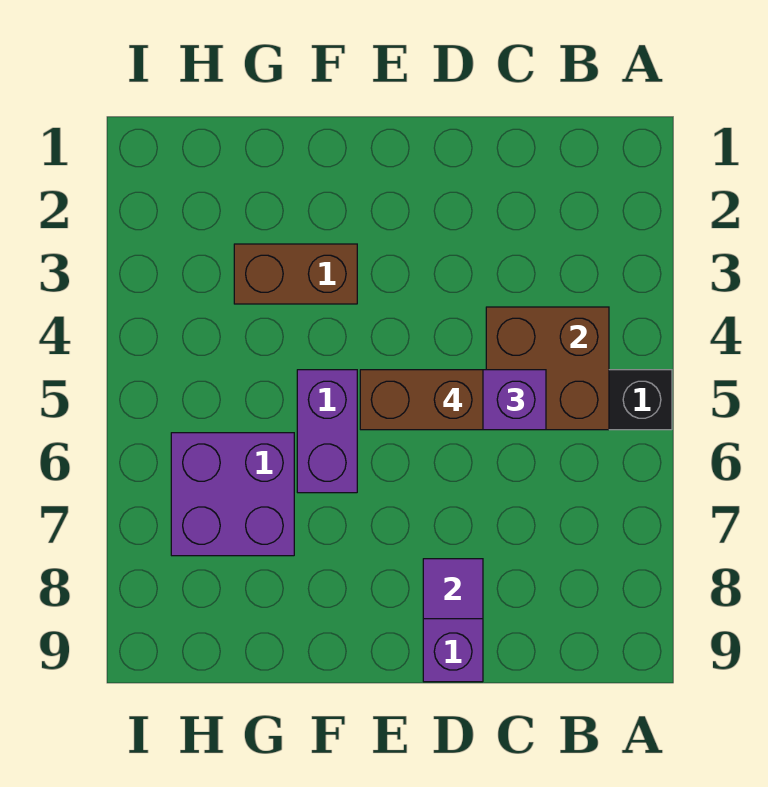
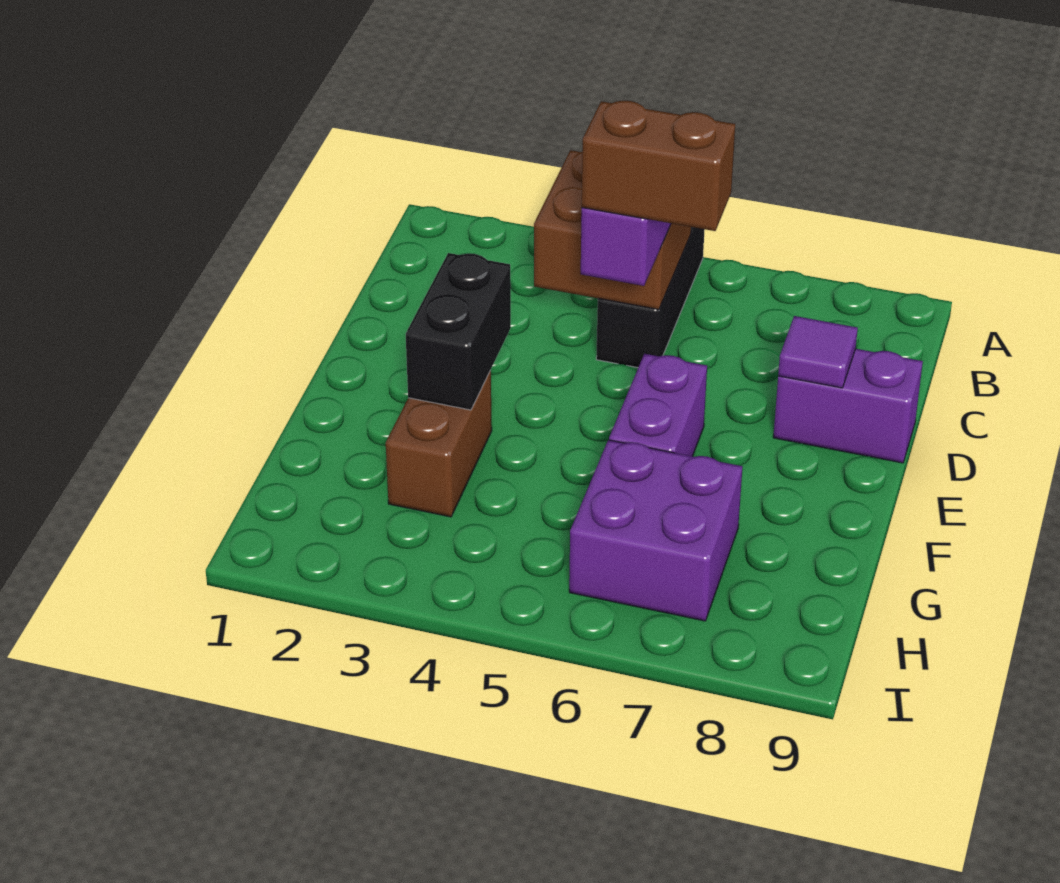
brown brick D5:E5 level 4 -> brown brick D5:D6 level 4
none -> black brick E3:F3 level 2
purple brick F5:F6 level 1 -> purple brick E6:F6 level 1

